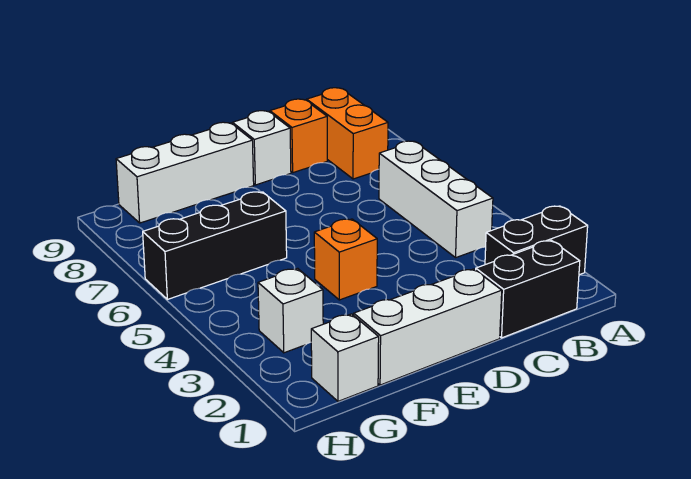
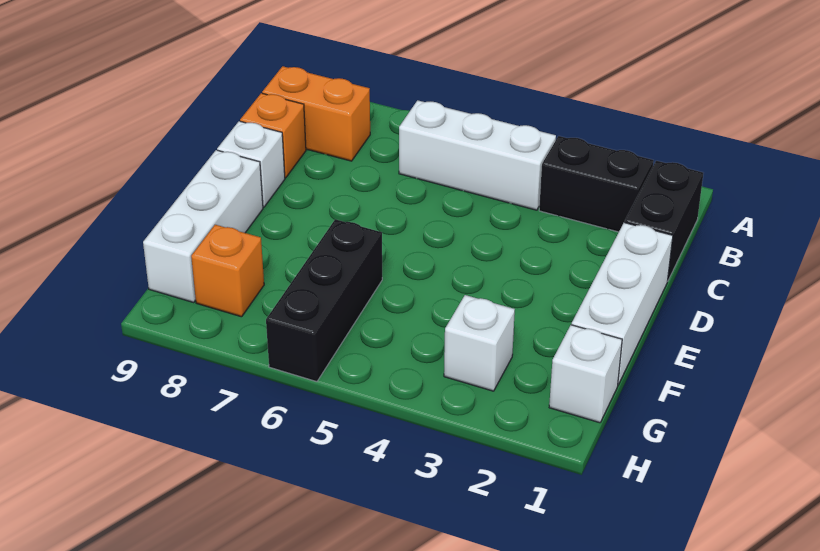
black brick A2:B2 level 1 -> black brick B2:B3 level 1
orange brick E4 level 1 -> orange brick G8 level 1

